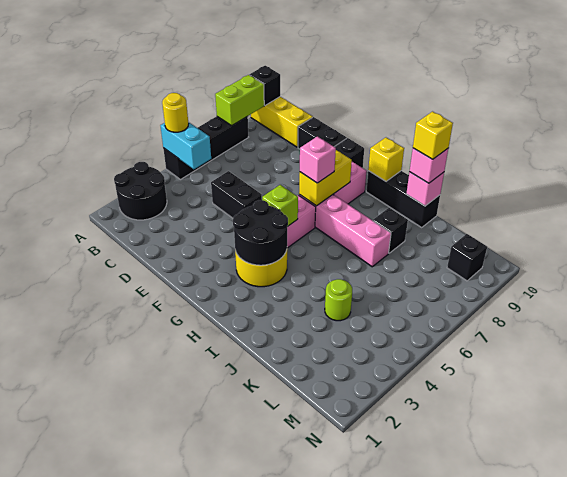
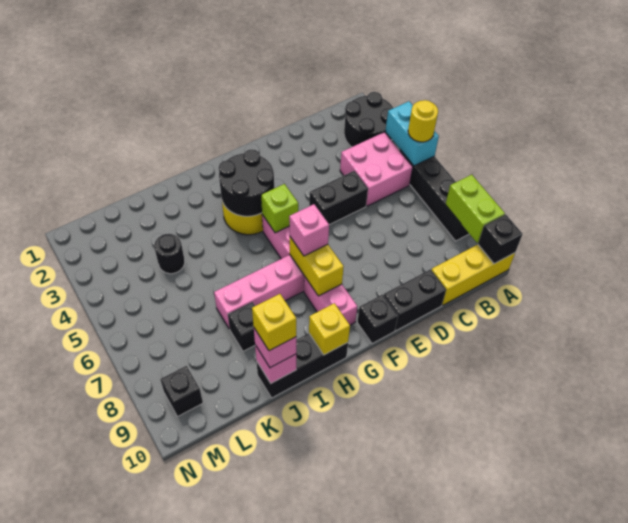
cyan brick A5:B5 level 2 -> cyan brick A4:A5 level 2
none -> pink brick B4:C5 level 1
lime round brick K4 level 1 -> black round brick K4 level 1

